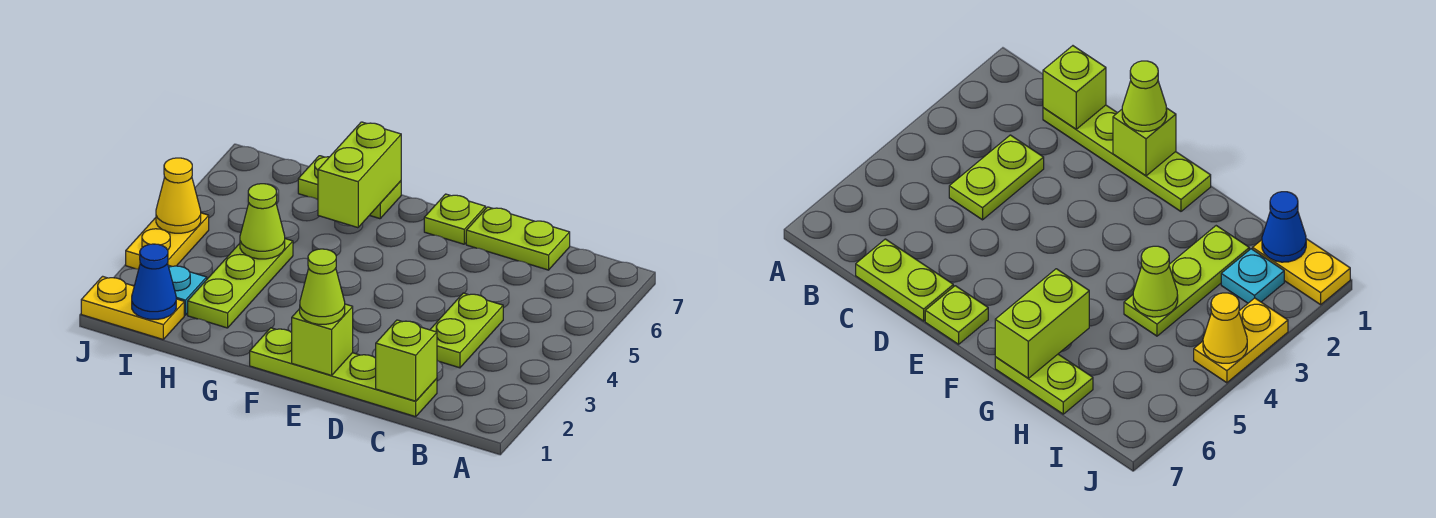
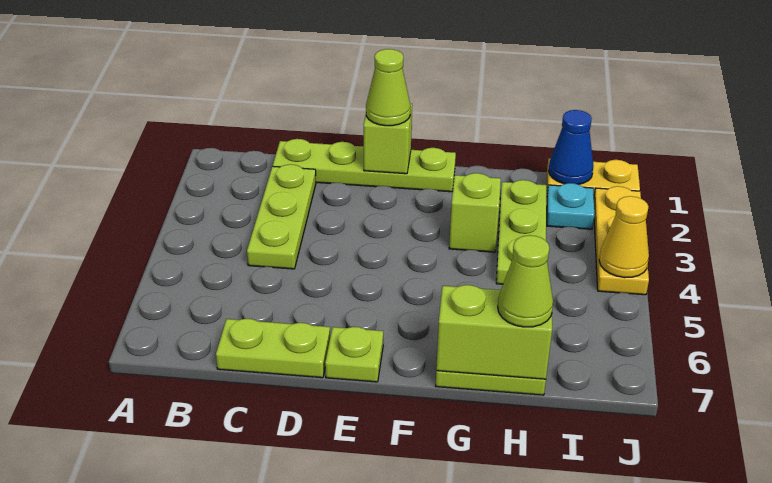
lime brick C1 level 2 -> lime brick G3 level 1
lime plate C3:C4 level 1 -> lime plate C2:C4 level 1
lime brick G6:G7 level 2 -> lime brick G7:H7 level 2
lime cone H4 level 2 -> lime cone H7 level 3
yellow plate J3:J4 level 1 -> yellow plate J2:J4 level 1

